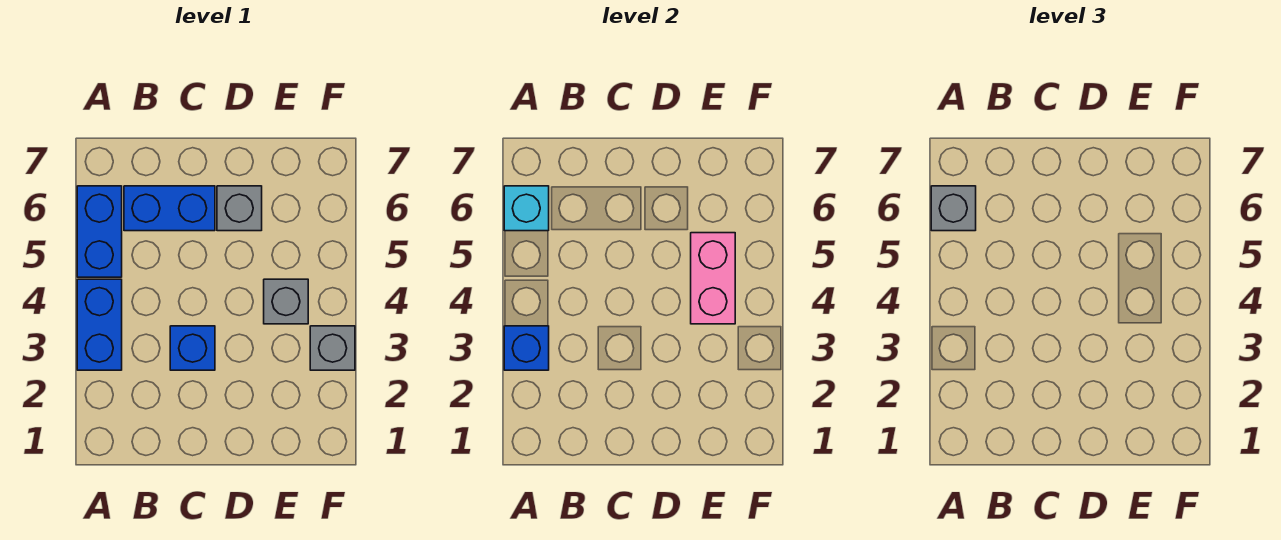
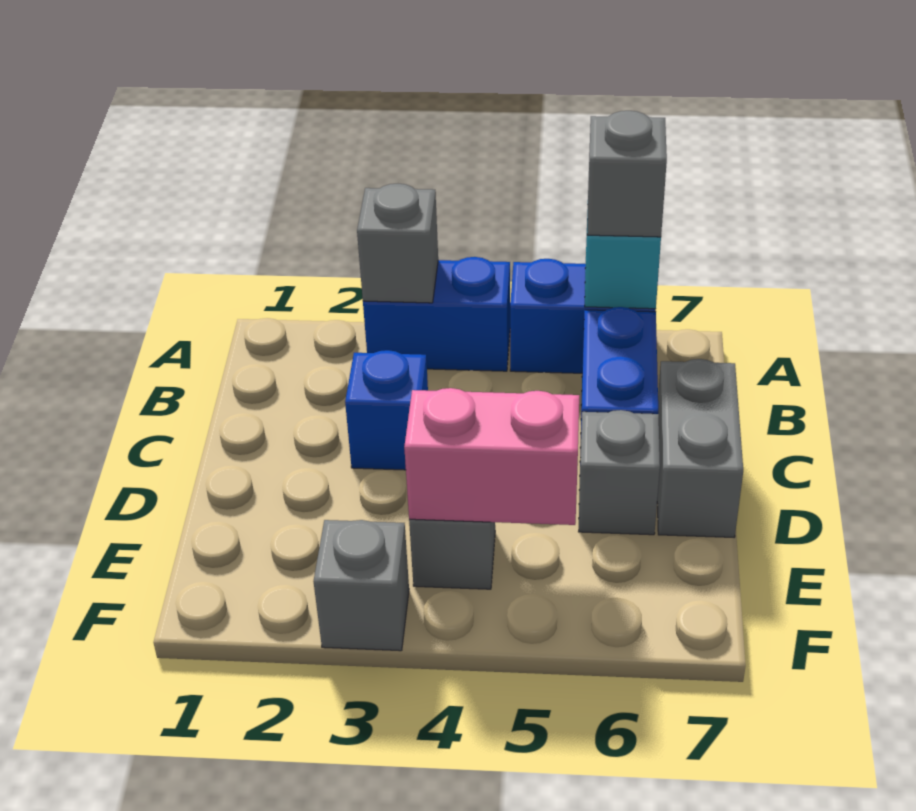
blue brick A3 level 2 -> grey brick A3 level 2
none -> grey brick C7:D7 level 1

